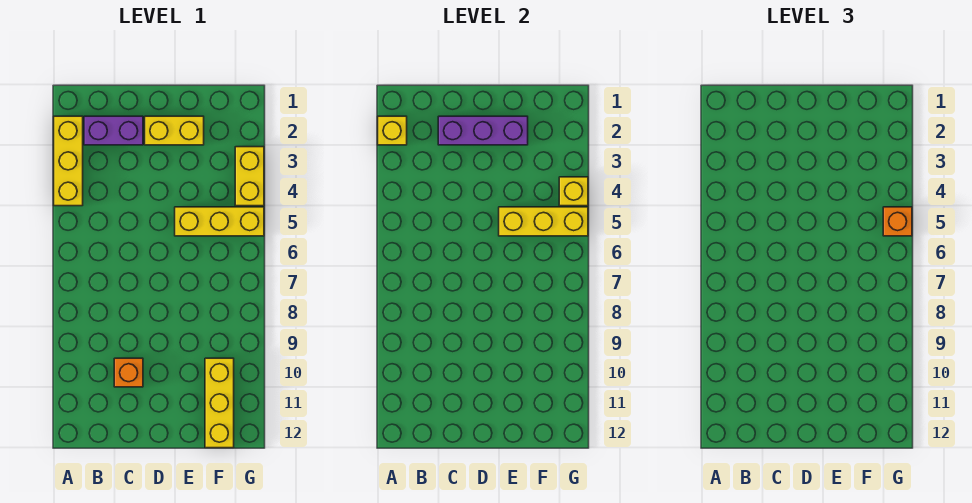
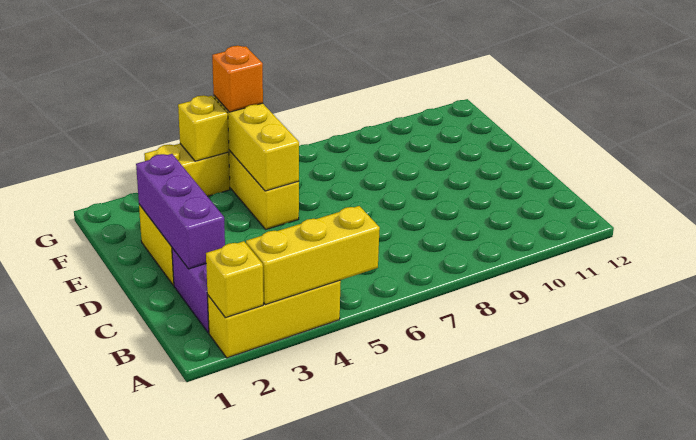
orange brick C10 level 1 -> none
yellow brick F10:F12 level 1 -> yellow brick A3:A5 level 2

